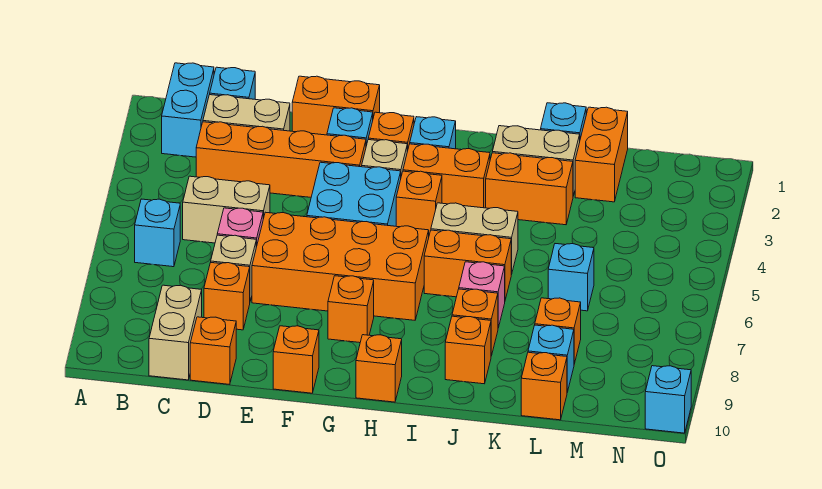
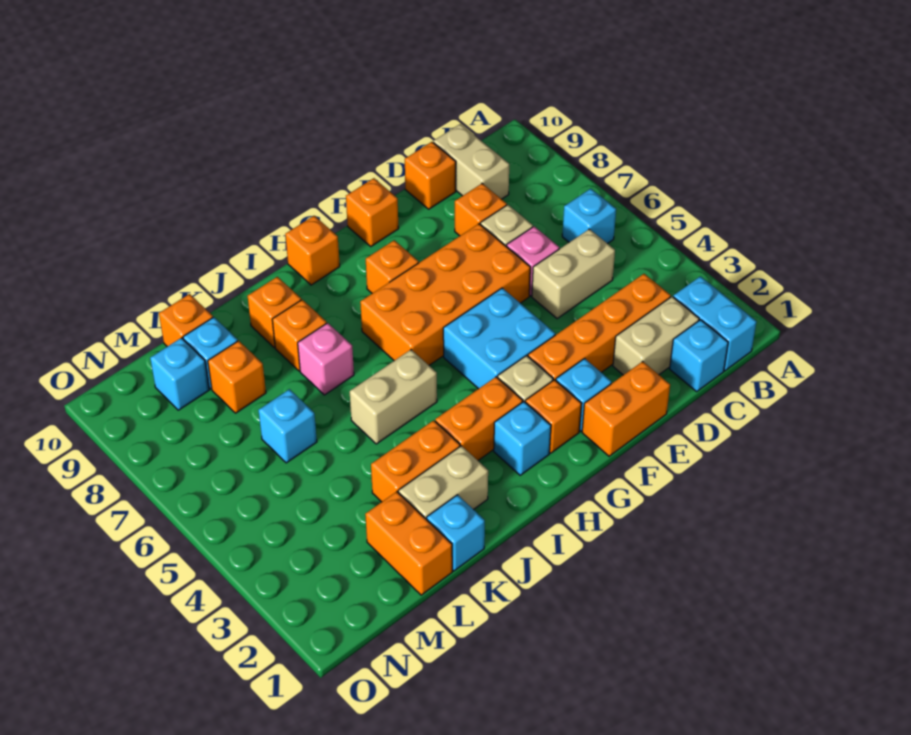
orange brick H4 level 1 -> none
orange brick I6:J6 level 1 -> none
cyan brick O10 level 1 -> cyan brick M9 level 1

